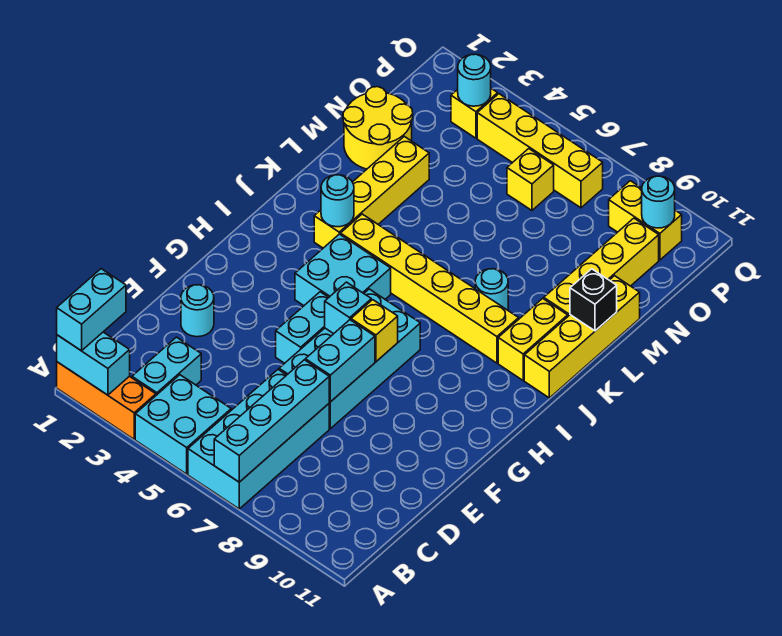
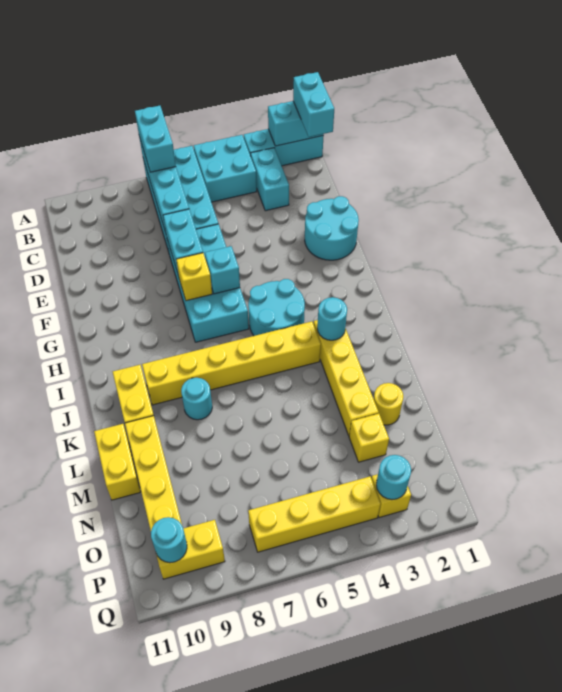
orange brick A1:A3 level 1 -> cyan brick A1:A3 level 1
cyan round brick E2 level 1 -> cyan round brick E1:F2 level 1
cyan brick F5:G5 level 1 -> cyan brick A7:B7 level 3
cyan brick H4:I5 level 1 -> cyan round brick H4:I5 level 1
yellow brick J11:M11 level 1 -> yellow brick L11:M11 level 1
black brick L11 level 2 -> none
yellow round brick M1:N2 level 1 -> yellow round brick M2 level 1
yellow brick O6 level 1 -> yellow brick N3 level 1

